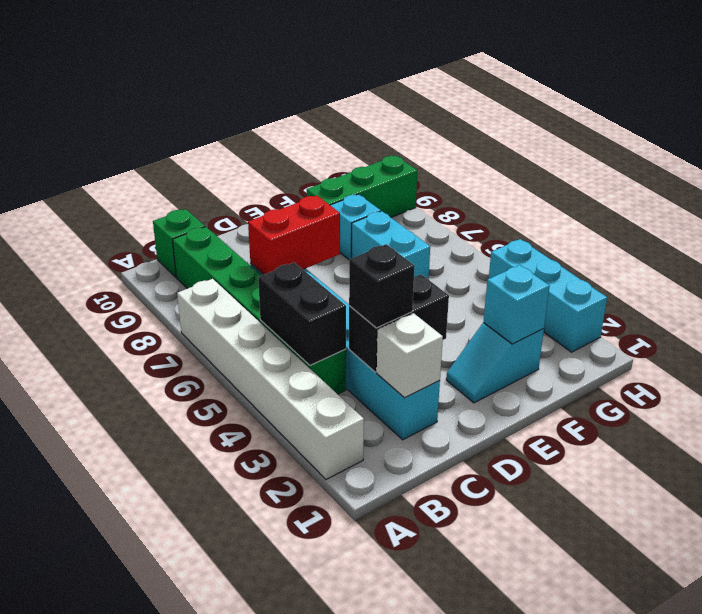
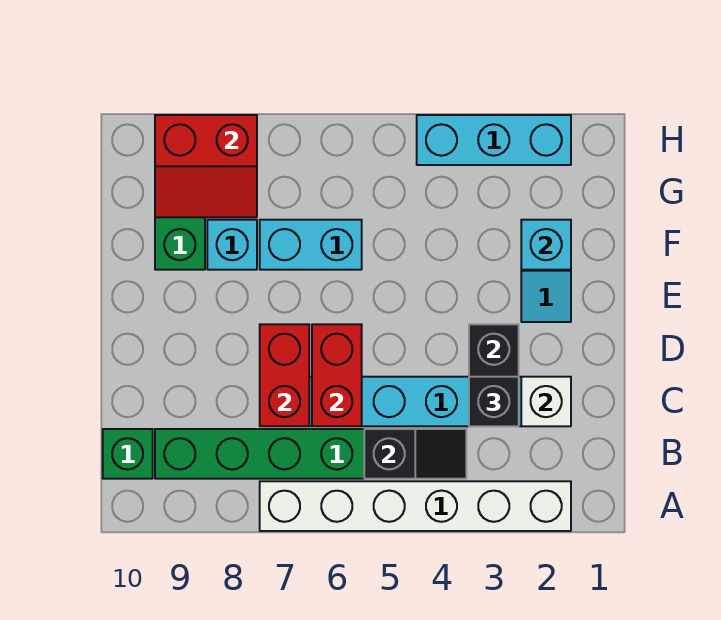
black brick B4:B5 level 2 -> black slope B4:B5 level 2 top 5
none -> red brick C6:D6 level 2
none -> red slope G8:H9 level 2 top H

